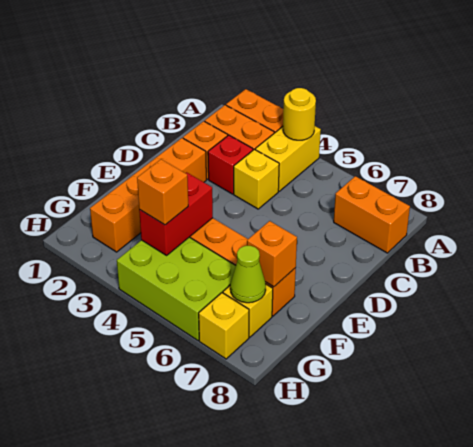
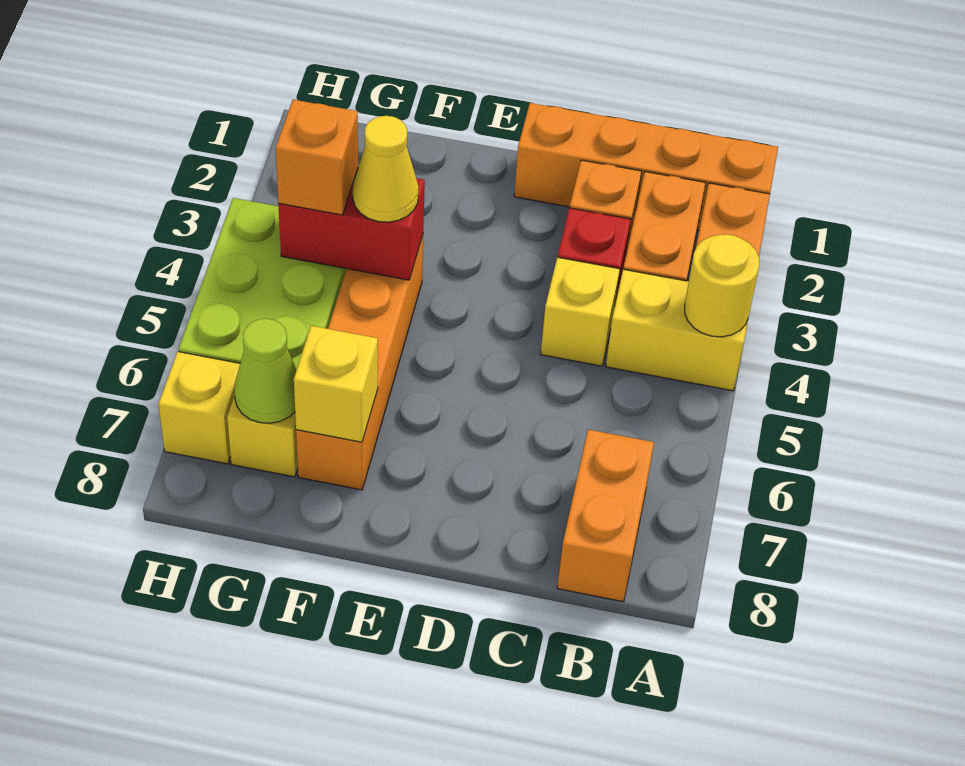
orange brick D2:G2 level 1 -> orange brick A1:D1 level 1
none -> yellow cone F4 level 3
orange brick F7 level 2 -> yellow brick F7 level 2

